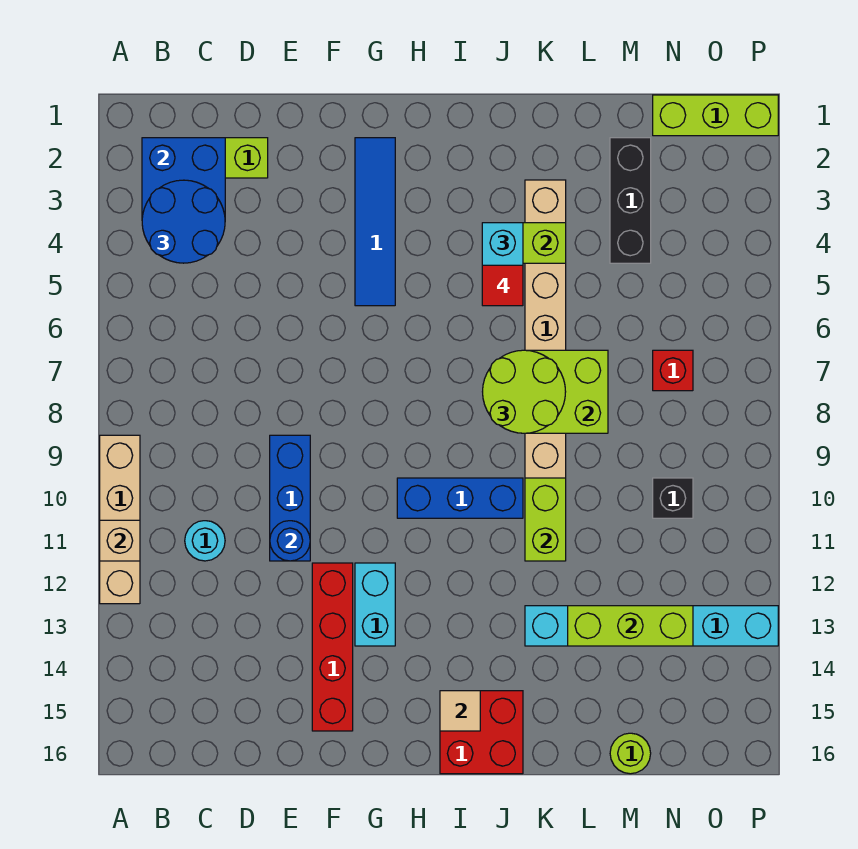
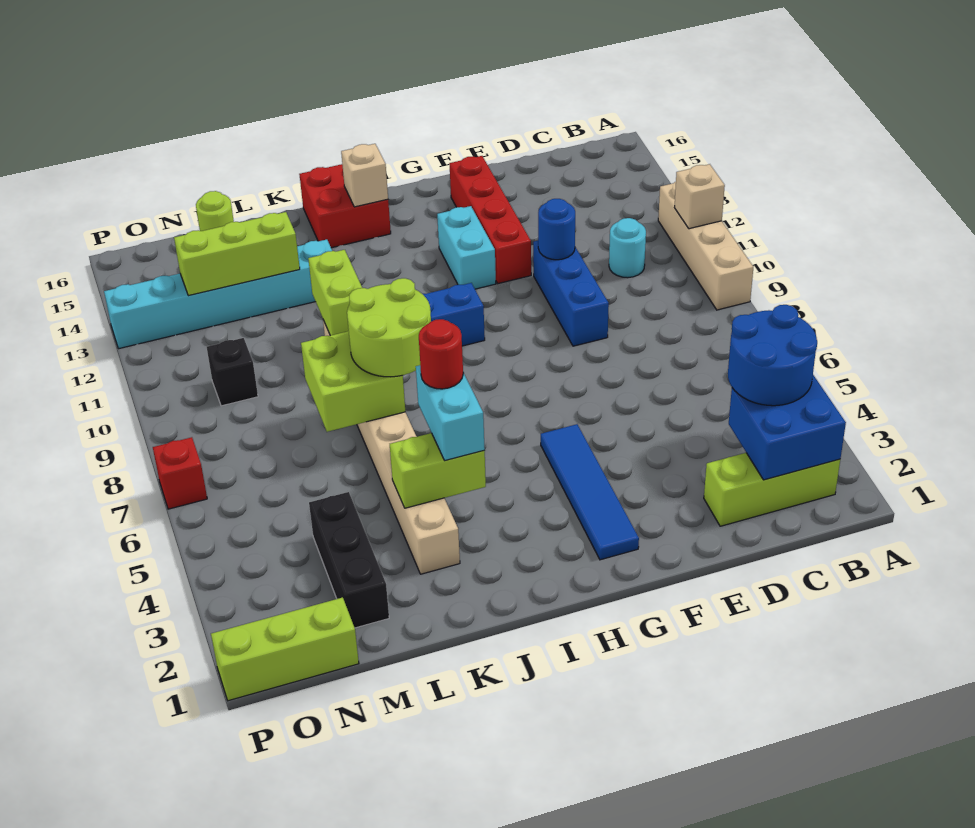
tan tile I15 level 2 -> tan brick I15 level 2
red tile J5 level 4 -> red round brick J5 level 4
red brick N7 level 1 -> red brick P7 level 1

